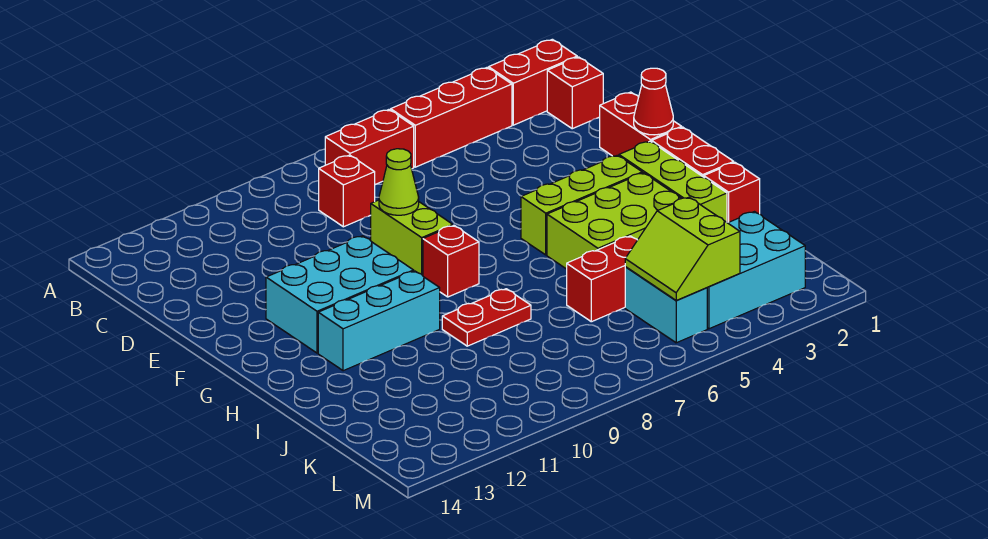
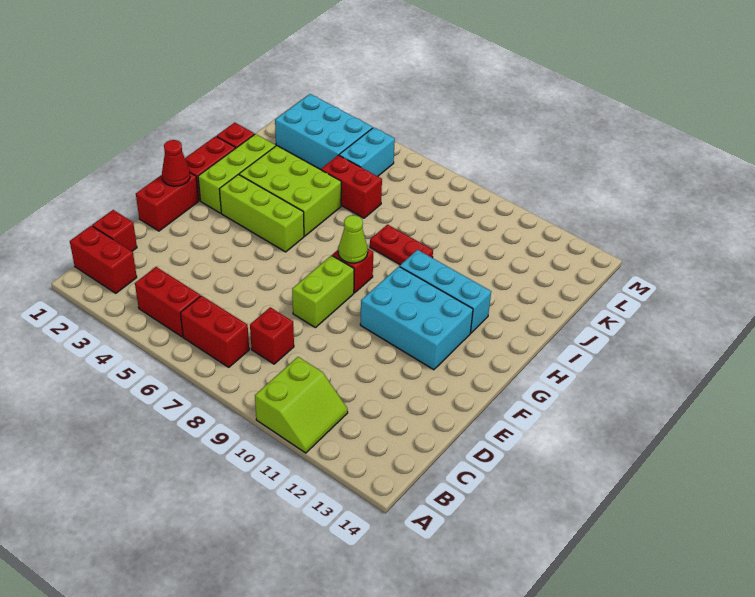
red brick B3:B5 level 1 -> red brick B4:B5 level 1
lime cone E8 level 2 -> lime cone G8 level 2
lime slope K4:L5 level 2 top 4 -> lime slope A10:B11 level 1 top 10

